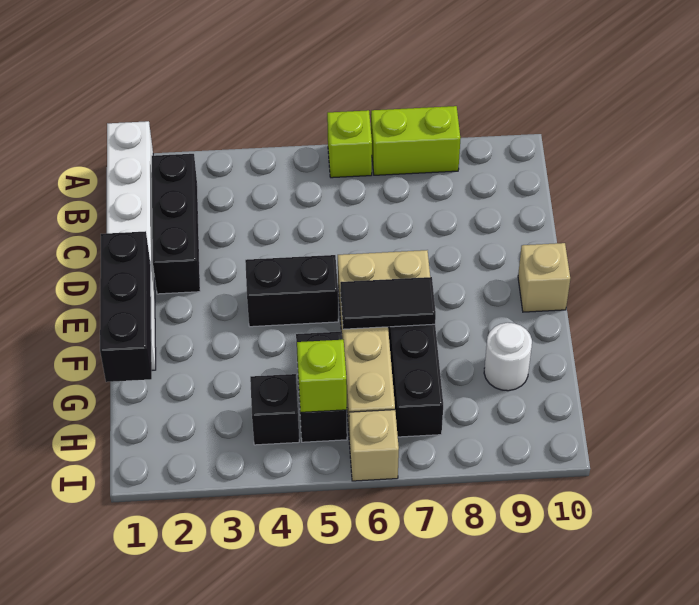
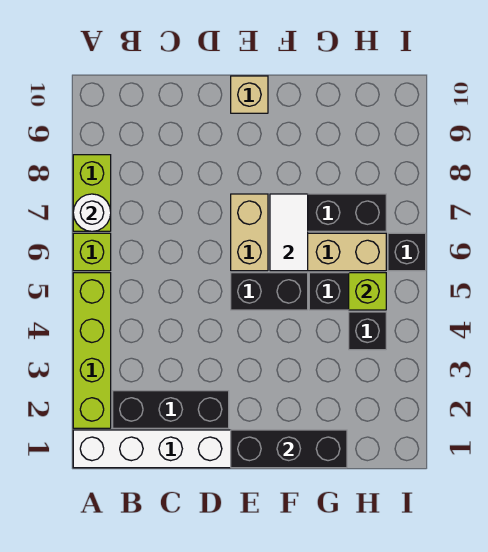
none -> lime brick A2:A5 level 1
black brick E4:E5 level 1 -> black brick E5:F5 level 1
black tile F6:F7 level 2 -> white tile F6:F7 level 2
white round brick G9 level 1 -> white round brick A7 level 2
tan brick I6 level 1 -> black brick I6 level 1

